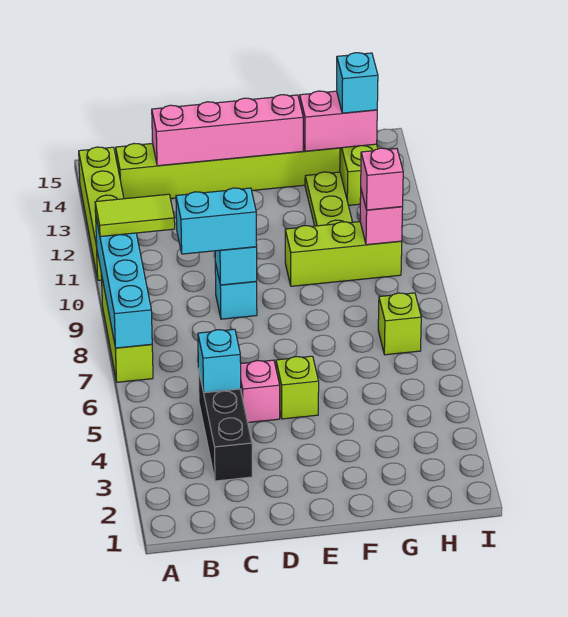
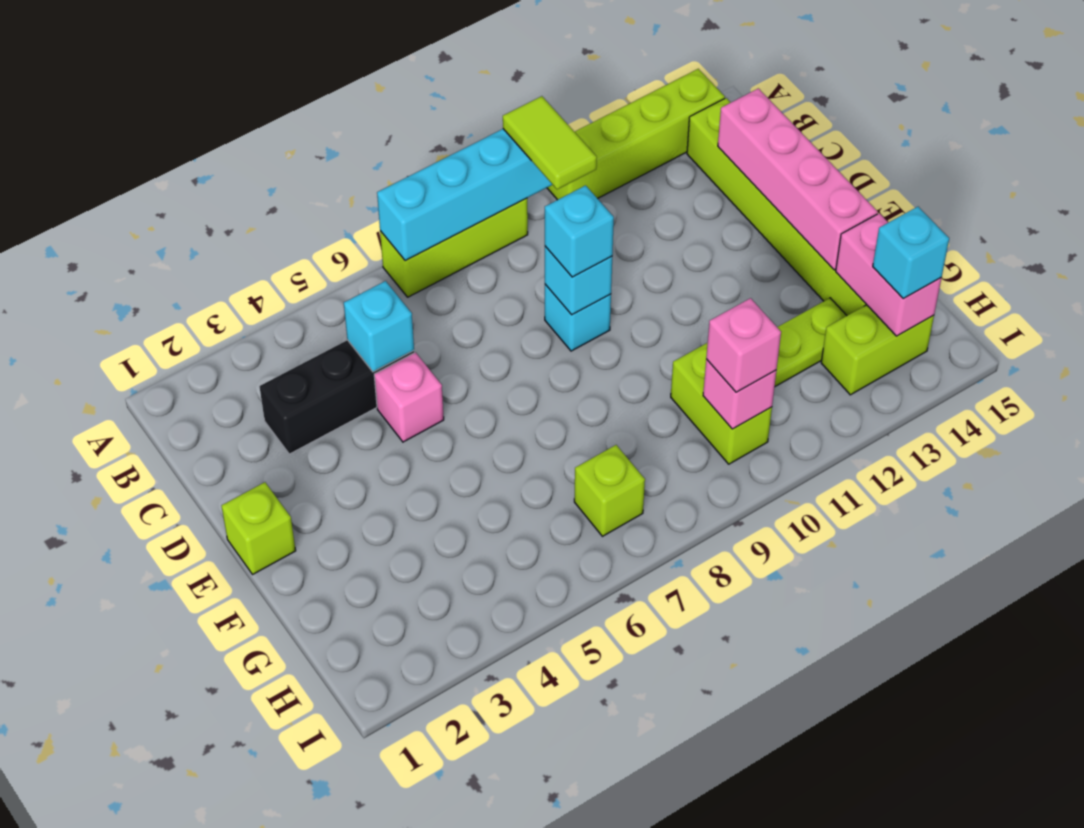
cyan brick C9:D9 level 3 -> cyan brick D9 level 3
lime brick E5 level 1 -> lime brick E1 level 1
lime brick F10:H10 level 1 -> lime brick G10:H10 level 1

